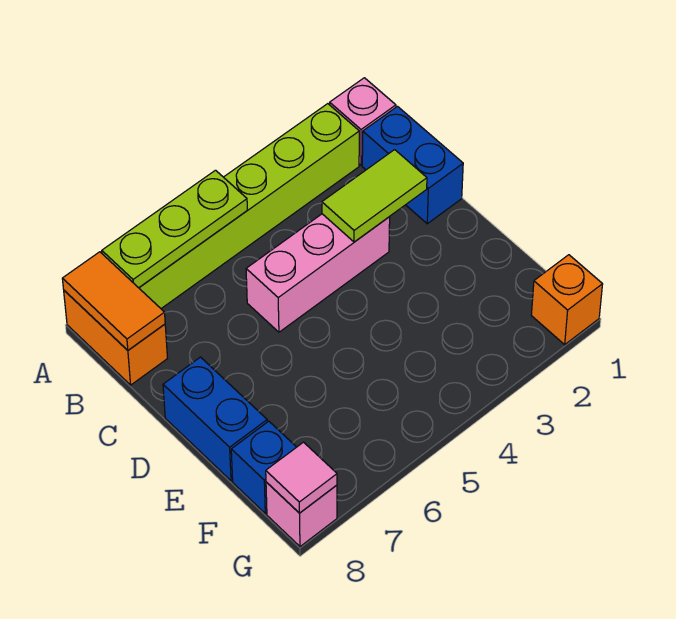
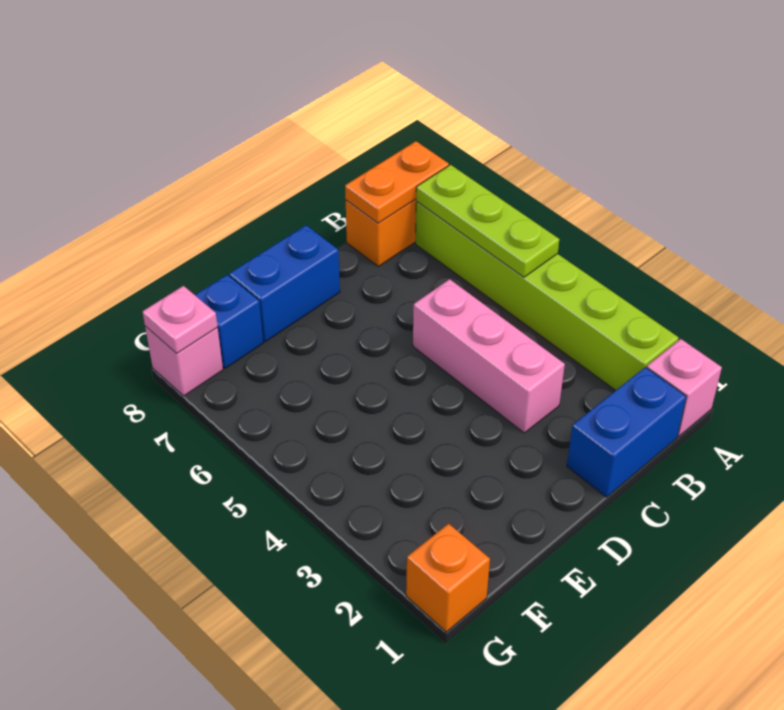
orange tile A8:B8 level 2 -> orange plate A8:B8 level 2
lime tile C2:C3 level 2 -> none
pink tile G8 level 2 -> pink plate G8 level 2

